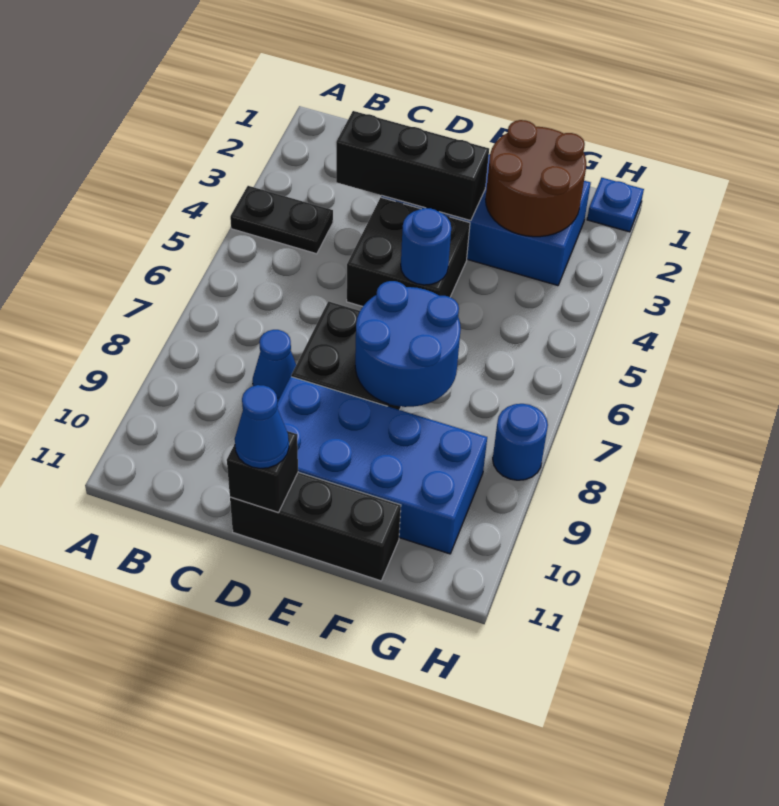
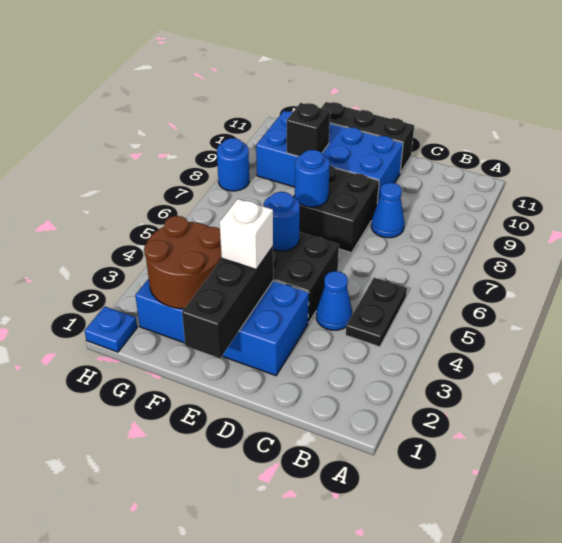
black plate A4:B4 level 1 -> black plate B4:B5 level 1
black brick C3:E3 level 2 -> black brick E1:E3 level 2
black brick D11 level 2 -> black brick F9 level 2
blue cone D11 level 3 -> blue cone C4 level 1
none -> white brick E3 level 3
blue round brick E7:F8 level 2 -> blue round brick E7 level 2

